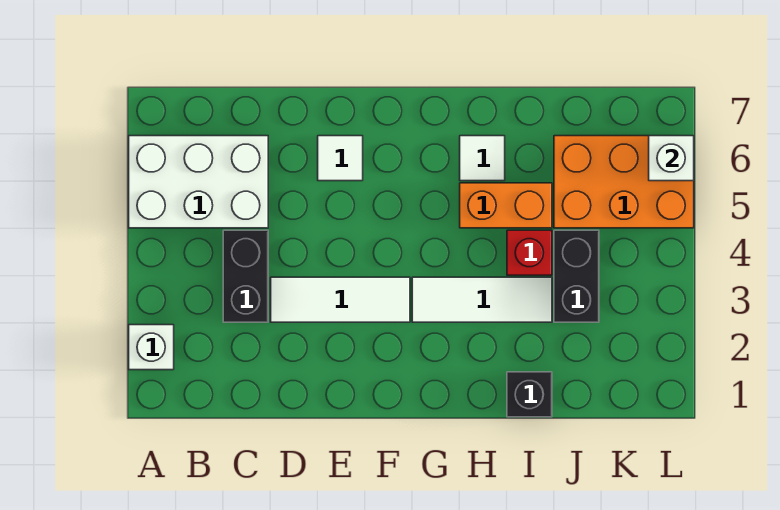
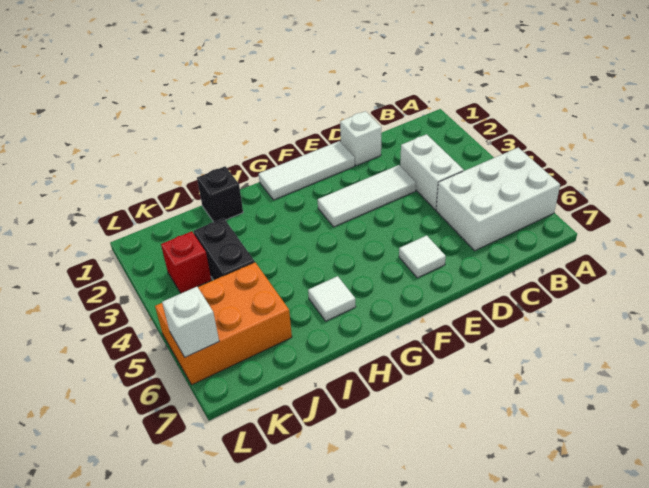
white brick A2 level 1 -> white brick D1 level 1
black brick C3:C4 level 1 -> white brick C3:C4 level 1
white tile G3:I3 level 1 -> white tile E1:G1 level 1
orange brick H5:I5 level 1 -> none
red brick I4 level 1 -> red brick K3 level 1

